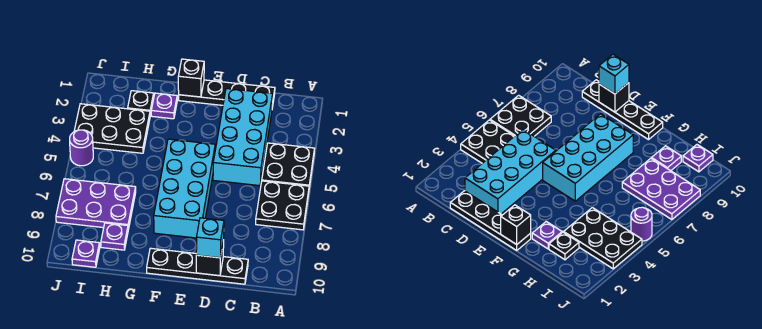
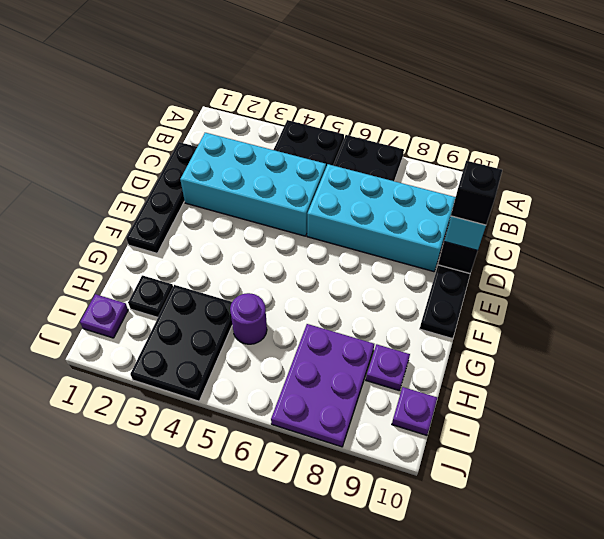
cyan brick E5:F8 level 1 -> cyan brick C6:D9 level 1
black brick F1 level 2 -> black brick D10 level 4
purple plate G2 level 1 -> purple plate I1 level 1
purple round brick J5 level 1 -> purple round brick H5 level 1

